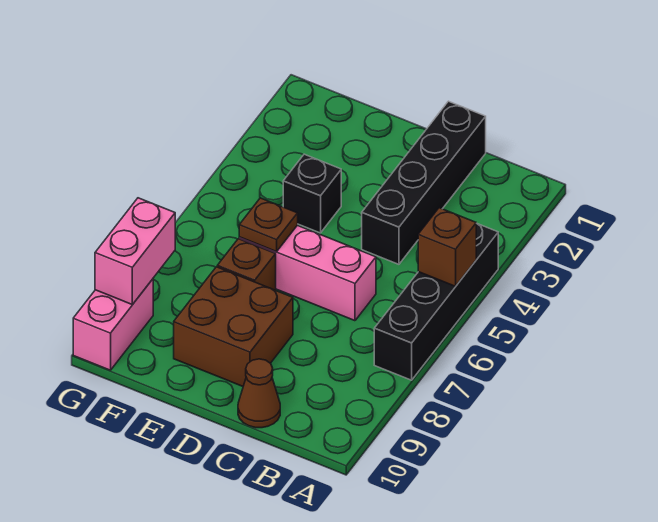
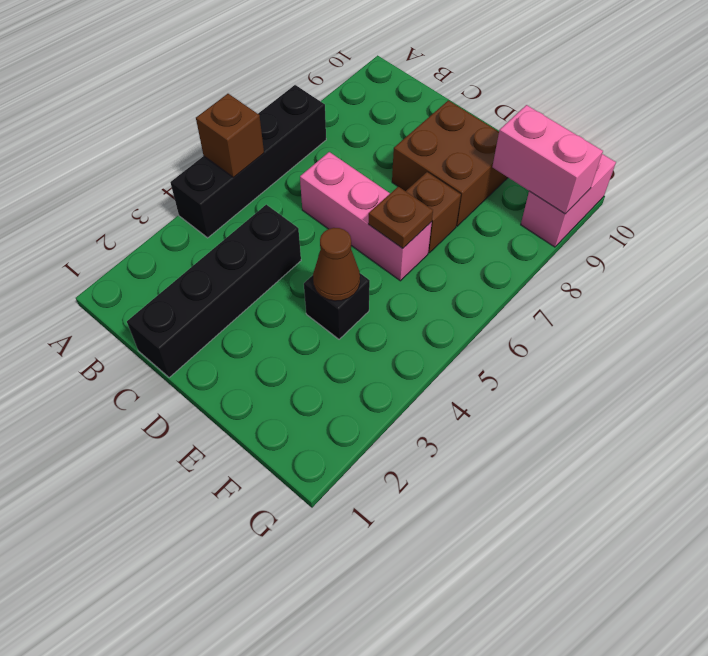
brown cone C10 level 1 -> brown cone E4 level 2
pink brick G8:G9 level 2 -> pink brick F9:G9 level 2

